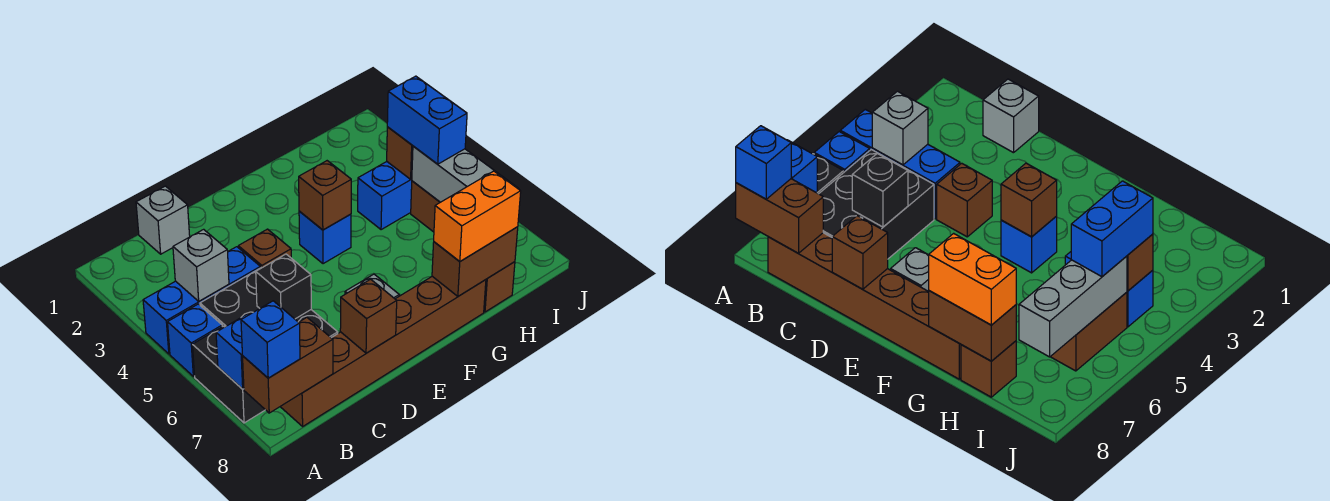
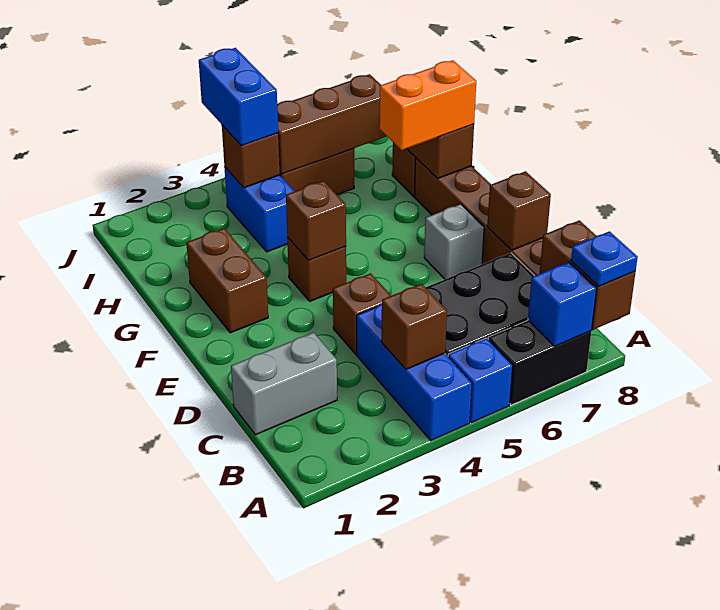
blue brick A8 level 3 -> blue plate A8 level 3
grey brick B4 level 2 -> brown brick B4 level 2
grey brick C1 level 1 -> grey brick C1:C2 level 1
black brick C6 level 2 -> none
none -> brown brick F2:G2 level 1
blue brick F4 level 1 -> brown brick F4 level 1
orange brick G8:H8 level 3 -> orange brick G7:G8 level 3
blue brick I4:I5 level 3 -> blue brick I4:J4 level 3
grey brick I5:I7 level 2 -> brown brick I5:I7 level 2

